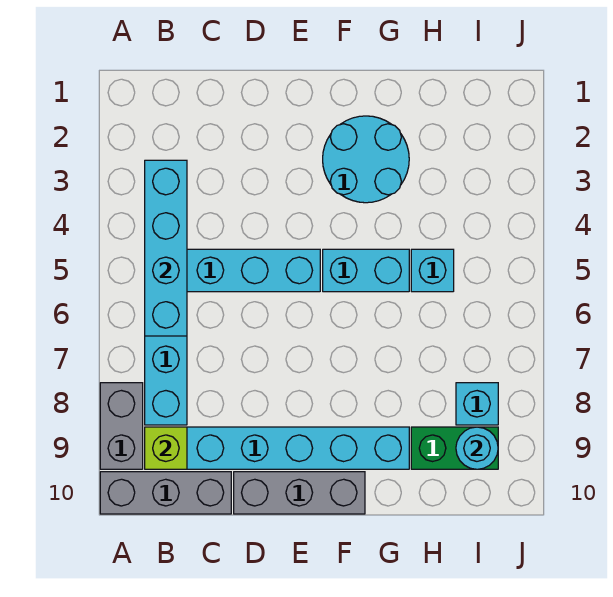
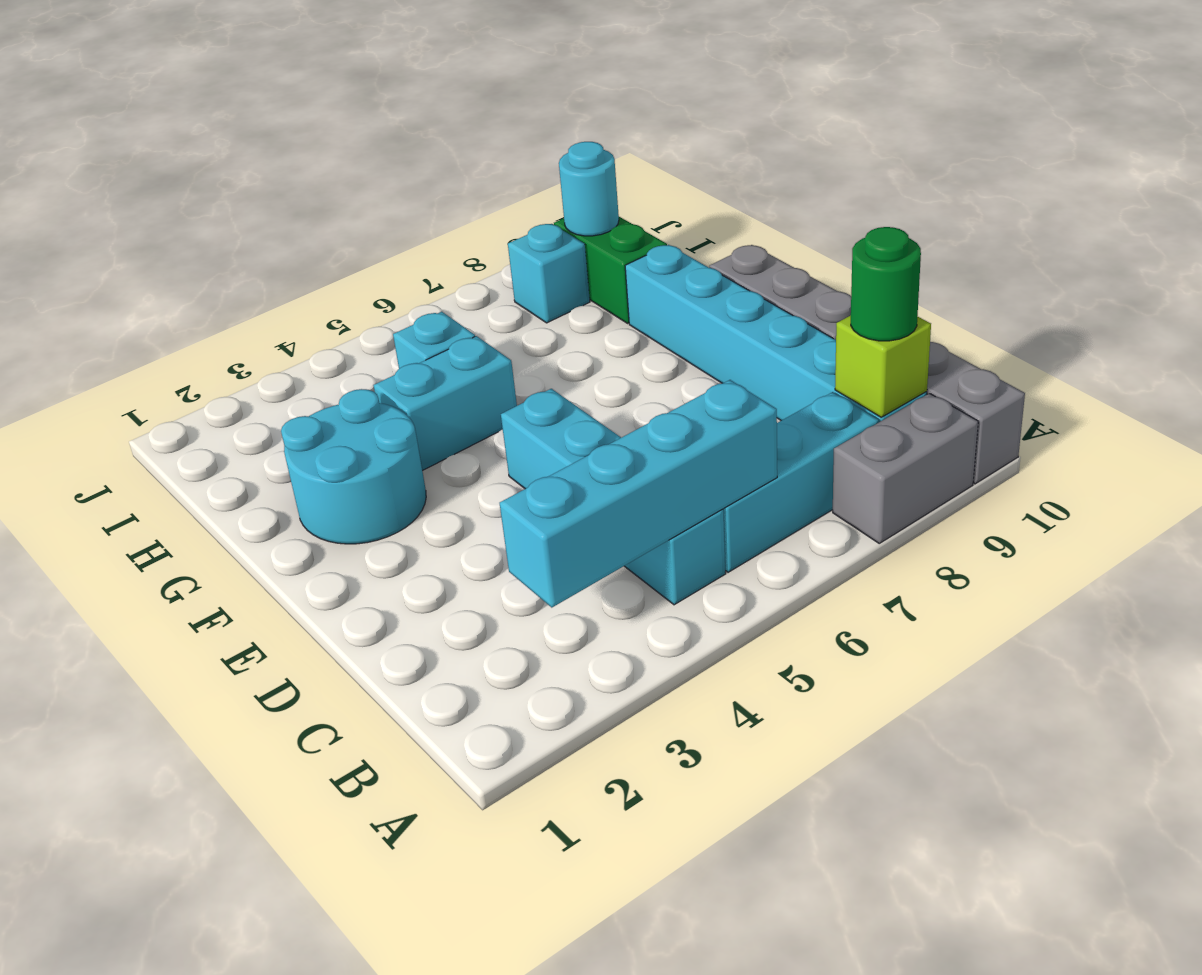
none -> green round brick B9 level 3
cyan brick F5:G5 level 1 -> cyan brick G4:G5 level 1

